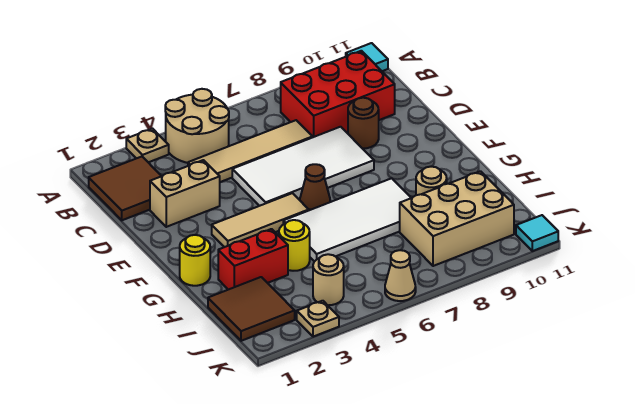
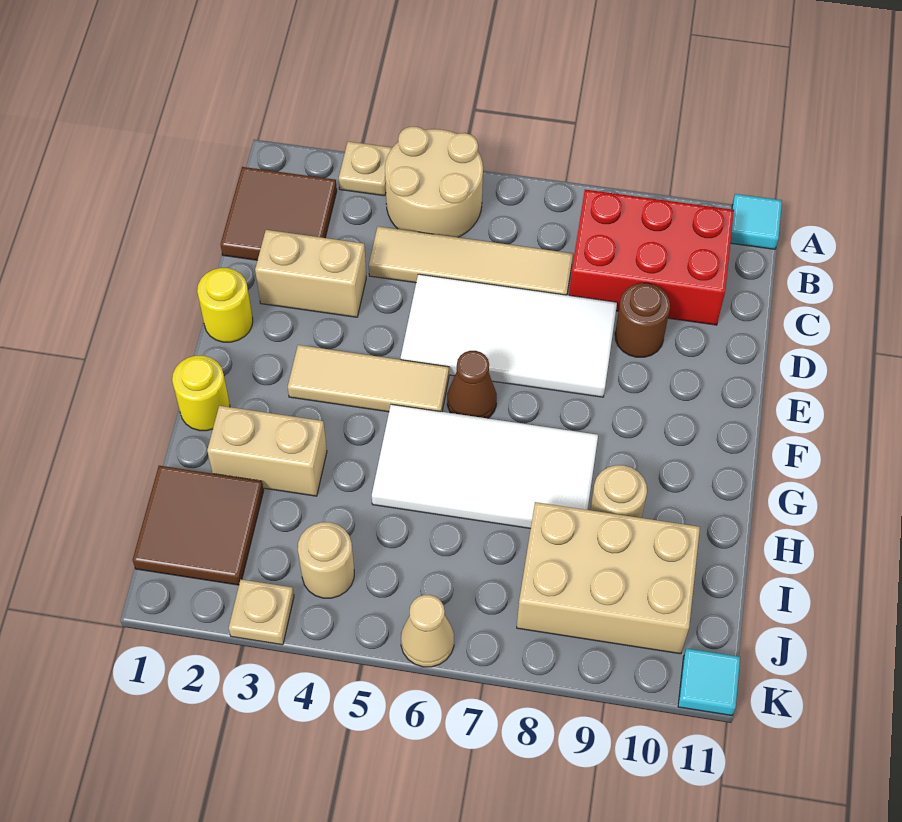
red brick H2:H3 level 1 -> tan brick H2:H3 level 1
yellow round brick H4 level 1 -> yellow round brick E1 level 1

